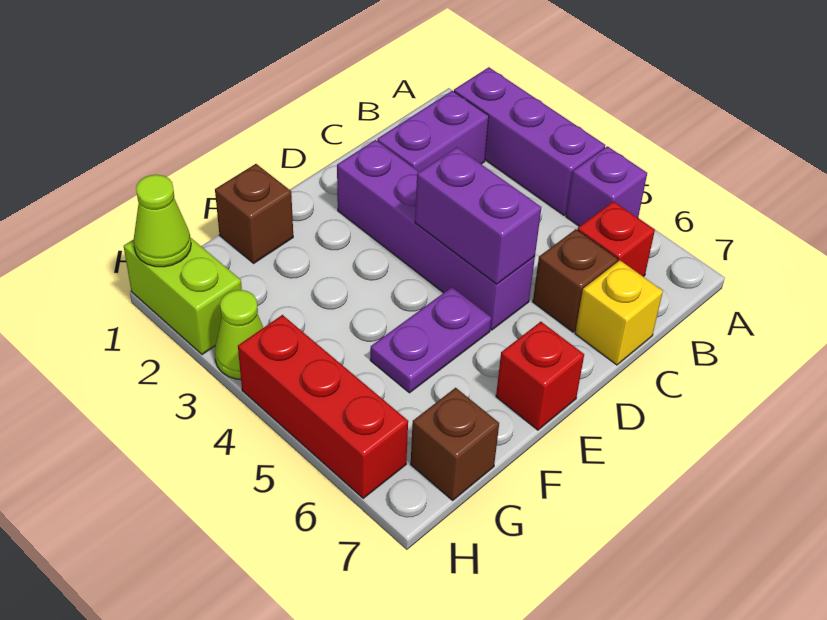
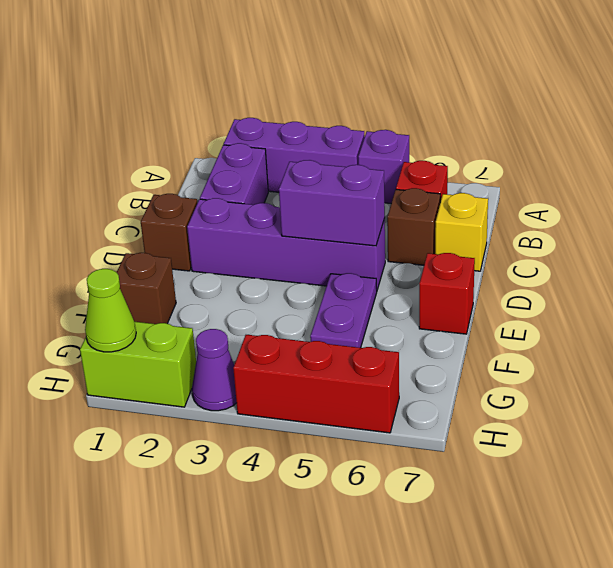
brown brick G7 level 1 -> brown brick D1 level 1
lime cone H3 level 1 -> purple cone H3 level 1

